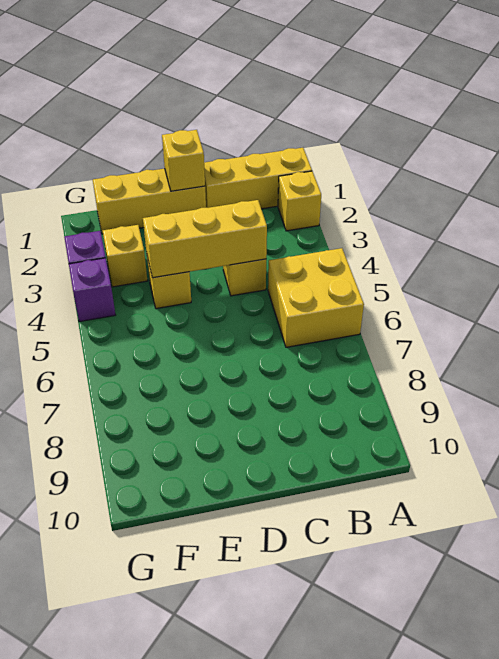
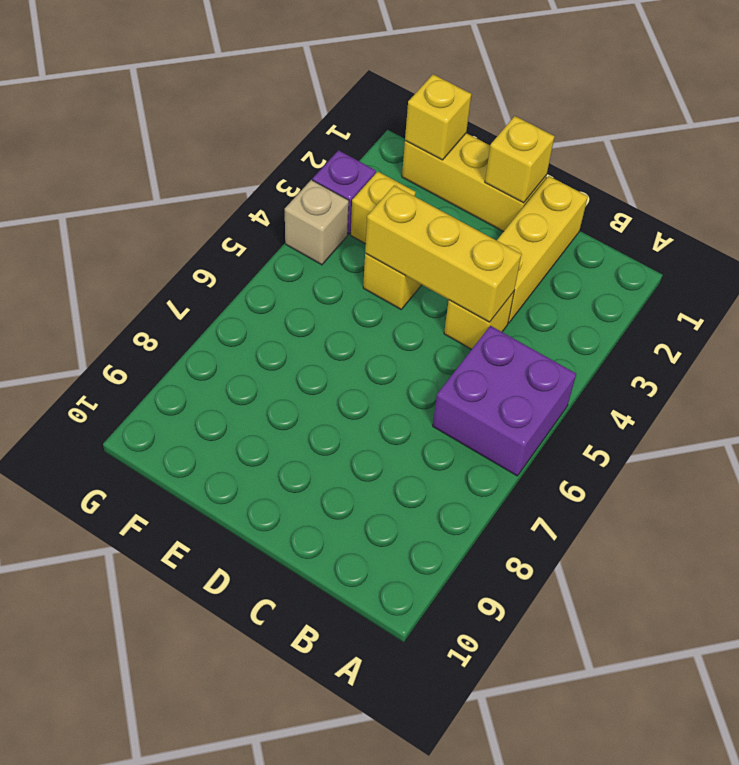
yellow brick A1:C1 level 1 -> yellow brick C1:C3 level 1
yellow brick A2 level 1 -> yellow brick F1 level 2
yellow brick A5:B6 level 1 -> purple brick A5:B6 level 1
purple brick G4 level 1 -> tan brick G4 level 1

